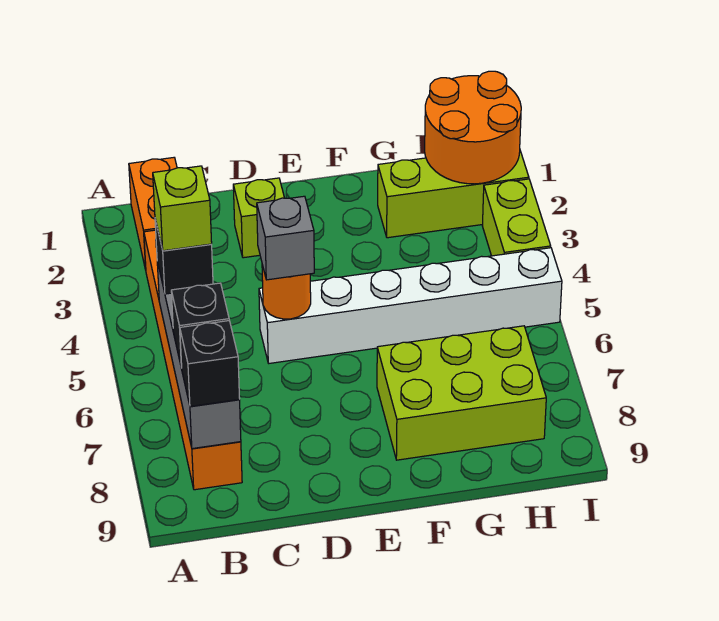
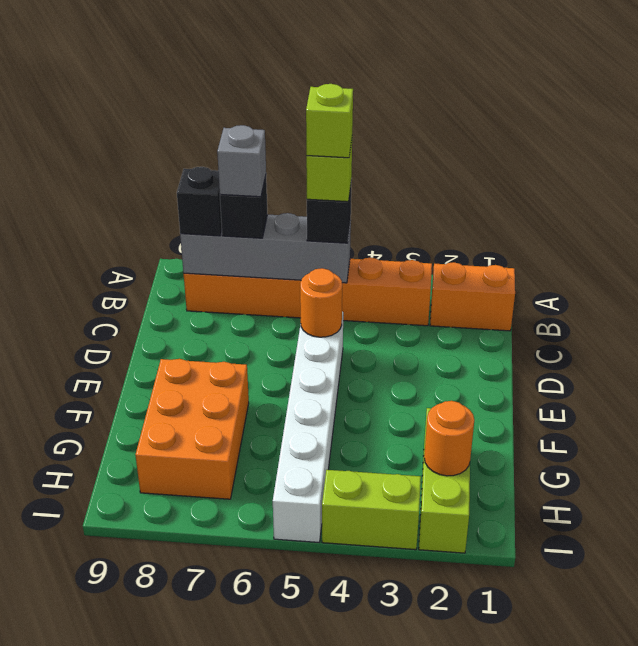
lime brick D2 level 1 -> lime brick B5 level 5
grey brick D5 level 3 -> grey brick B7 level 4
lime brick F7:H8 level 1 -> orange brick F7:H8 level 1
orange round brick H1:I2 level 2 -> orange round brick H2 level 2

